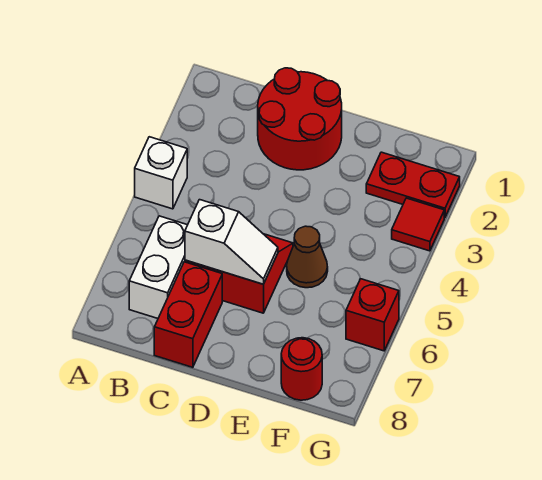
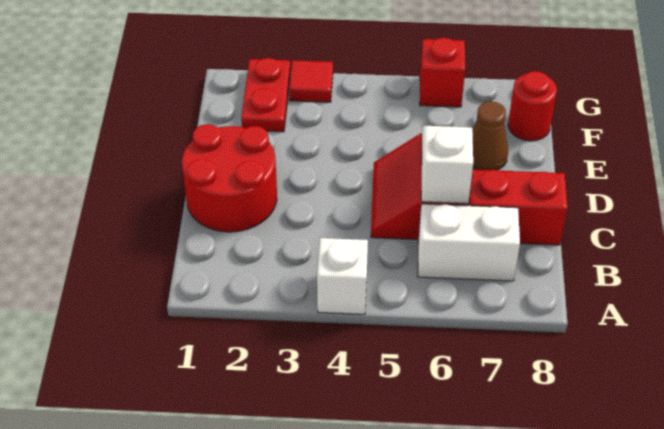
brown cone E5 level 1 -> brown cone E7 level 1

